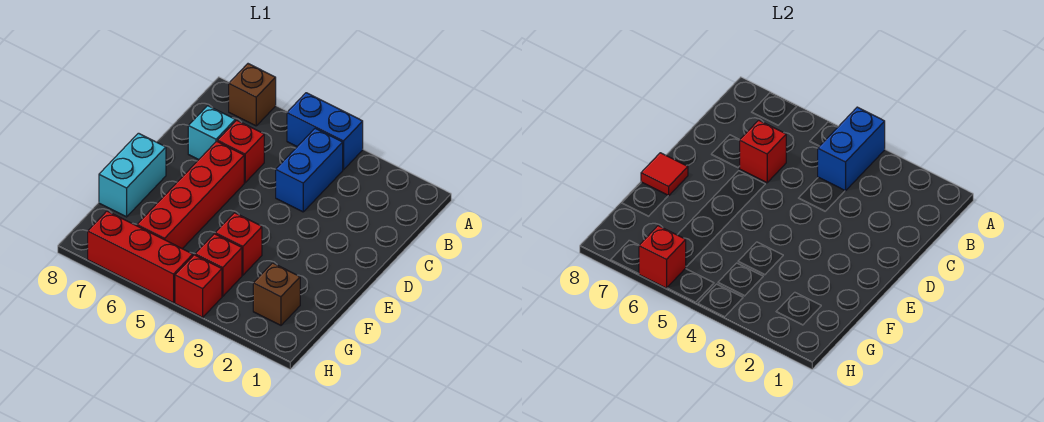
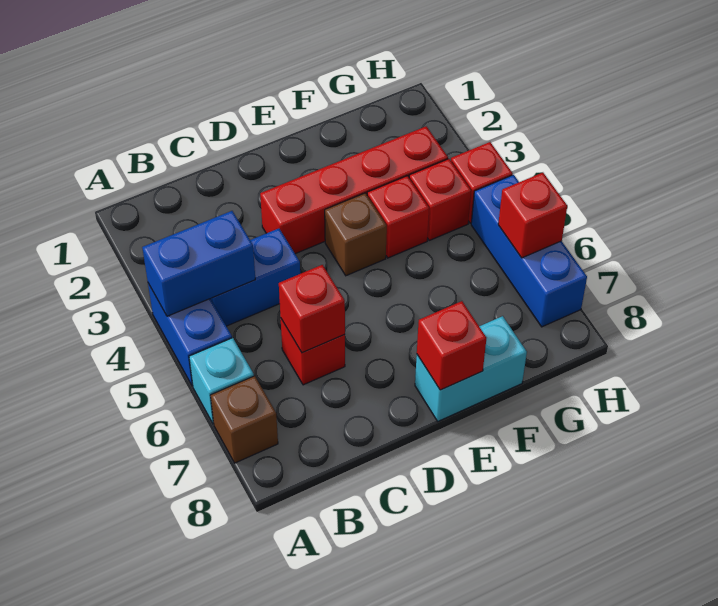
cyan brick C7 level 1 -> cyan brick A6 level 1
red brick D6:G6 level 1 -> red brick D3:G3 level 1
red tile E8 level 2 -> red brick E8 level 2
brown brick G2 level 1 -> brown brick E4 level 1
red brick H5:H7 level 1 -> blue brick H5:H7 level 1

